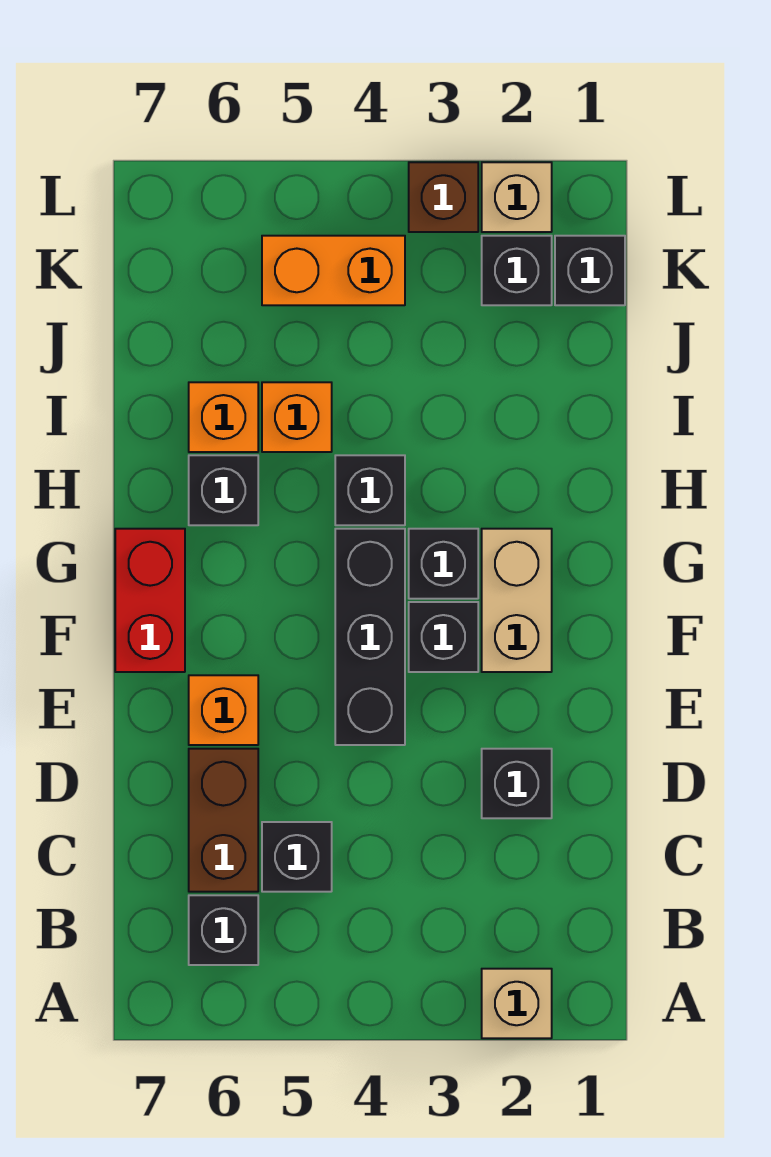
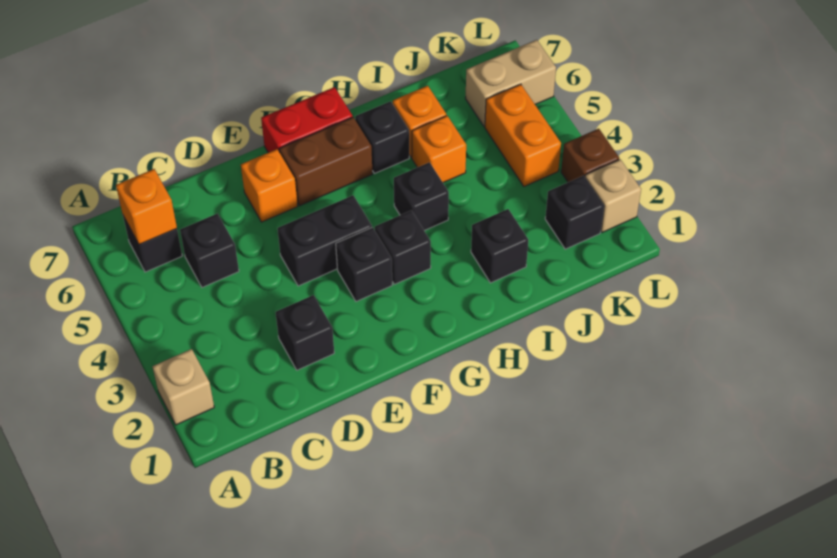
none -> orange brick B6 level 2
brown brick C6:D6 level 1 -> brown brick F6:G6 level 1
black brick E4:G4 level 1 -> black brick E4:F4 level 1
tan brick F2:G2 level 1 -> tan brick K6:L6 level 1
black brick K1 level 1 -> black brick I2 level 1

